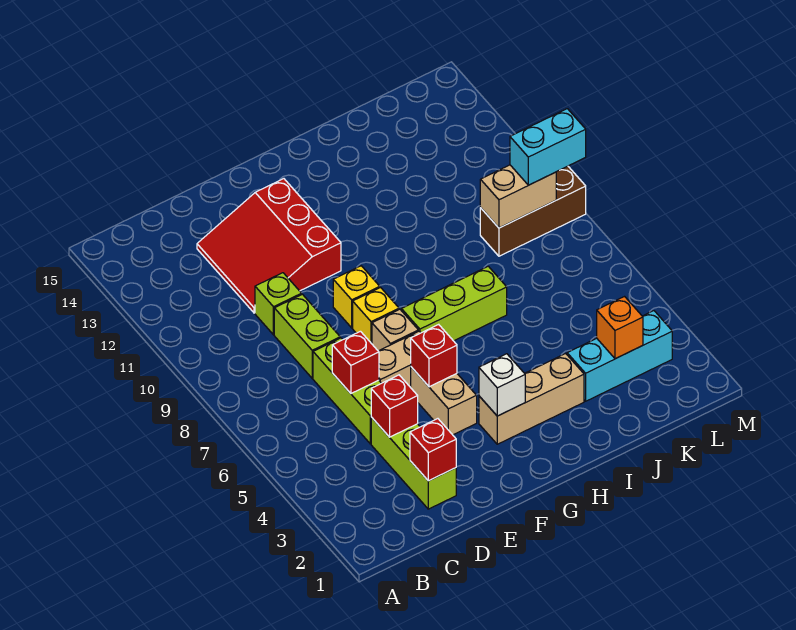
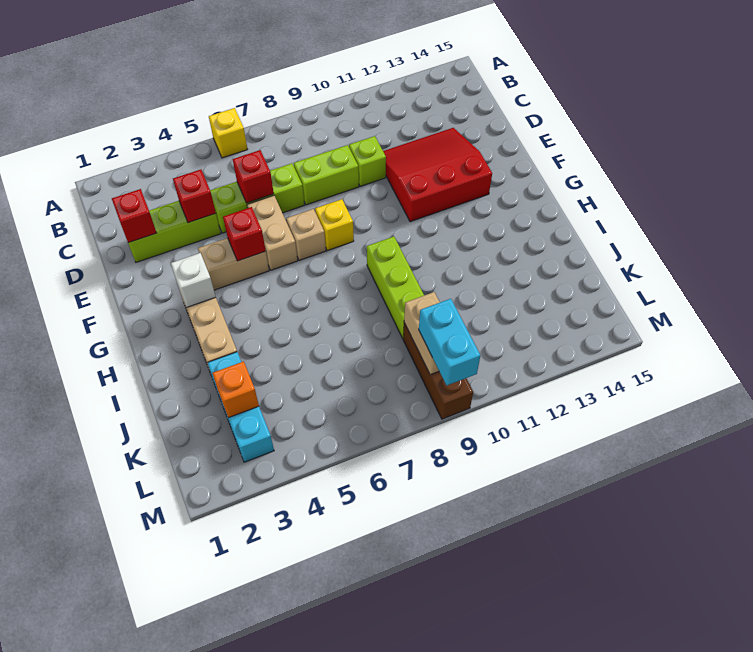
yellow brick F9 level 1 -> yellow brick A6 level 1
lime brick G7:I7 level 1 -> lime brick H9:J9 level 1

